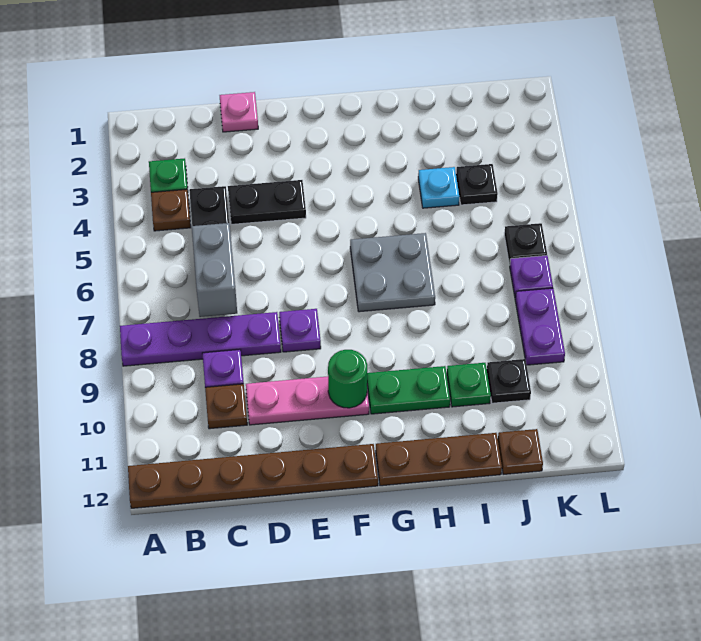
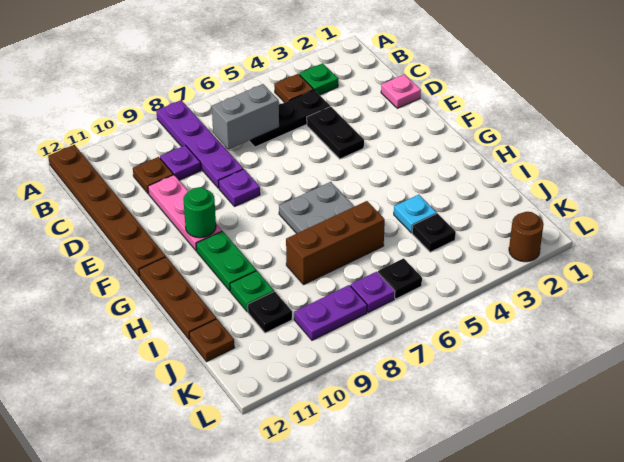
none -> brown brick I6:I8 level 1
none -> brown round brick L2 level 1

